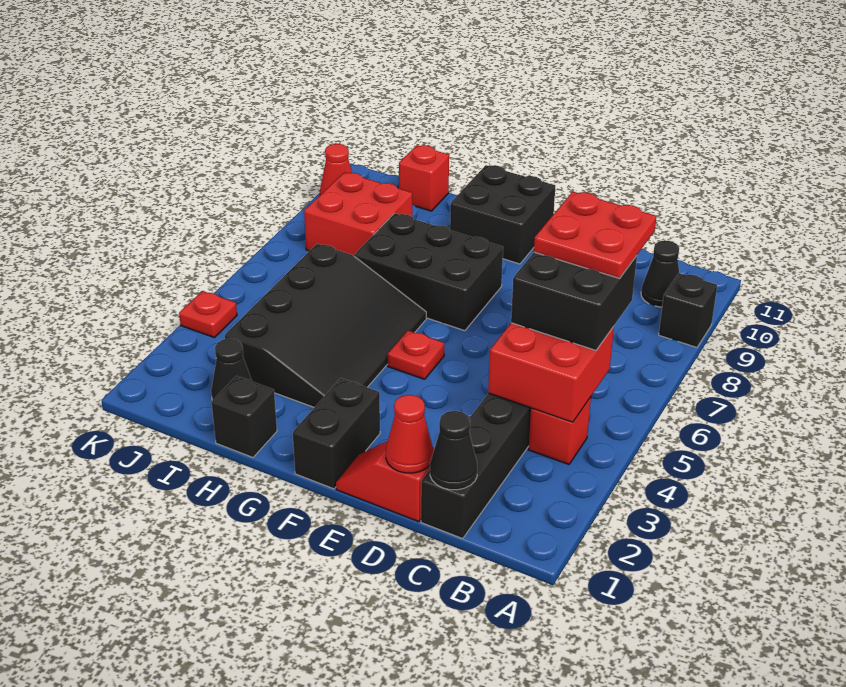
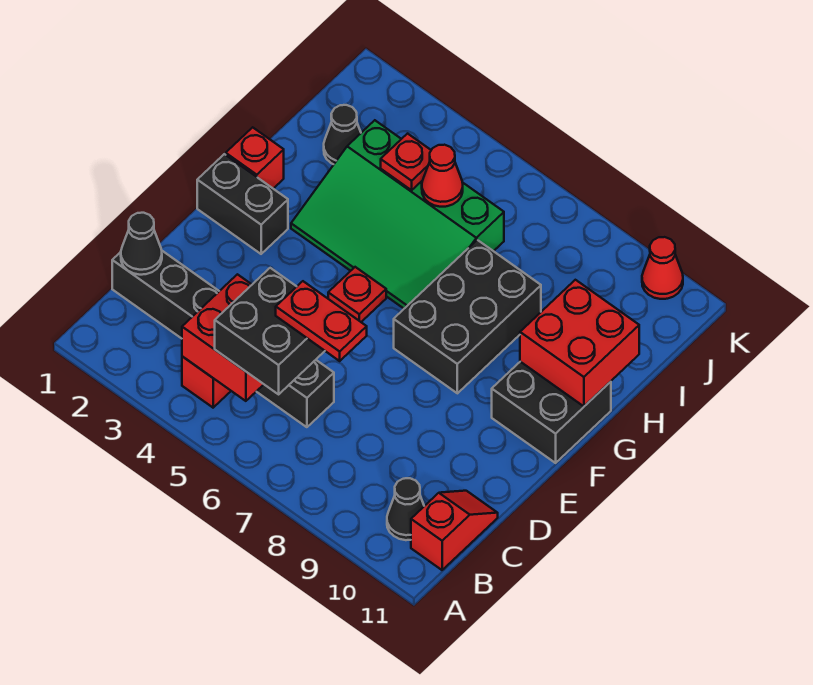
black brick A9 level 1 -> none
red plate B6:C7 level 4 -> red plate C6:C7 level 4
red slope D1:E1 level 1 top D -> red slope B11:C11 level 1 top B
red cone D1 level 2 -> red cone I5 level 2
black slope G3:I6 level 1 top I -> green slope G3:I6 level 1 top I
black brick H1 level 1 -> none
red brick I8:J9 level 1 -> red brick G10:H11 level 2
red brick I11 level 1 -> red brick G1 level 1
red plate K4 level 1 -> red plate I4 level 2

